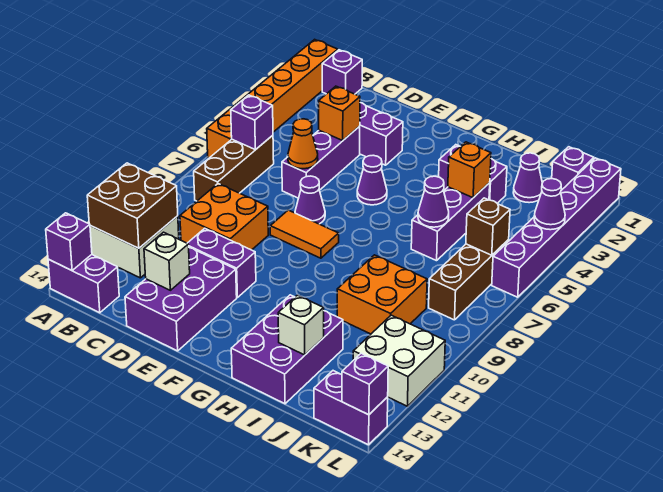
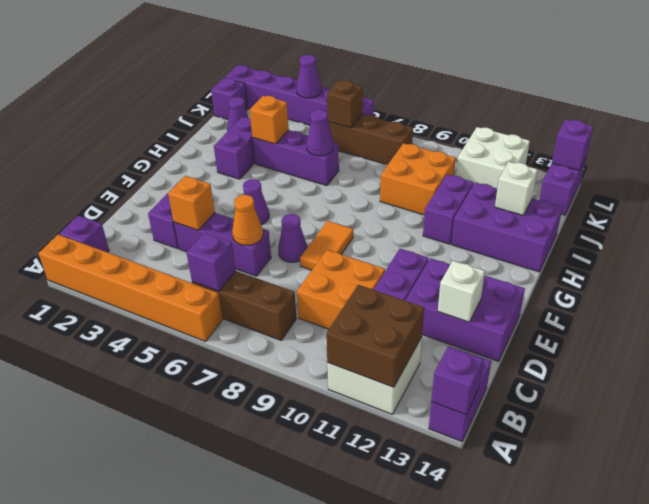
none -> purple brick H11:I11 level 1

